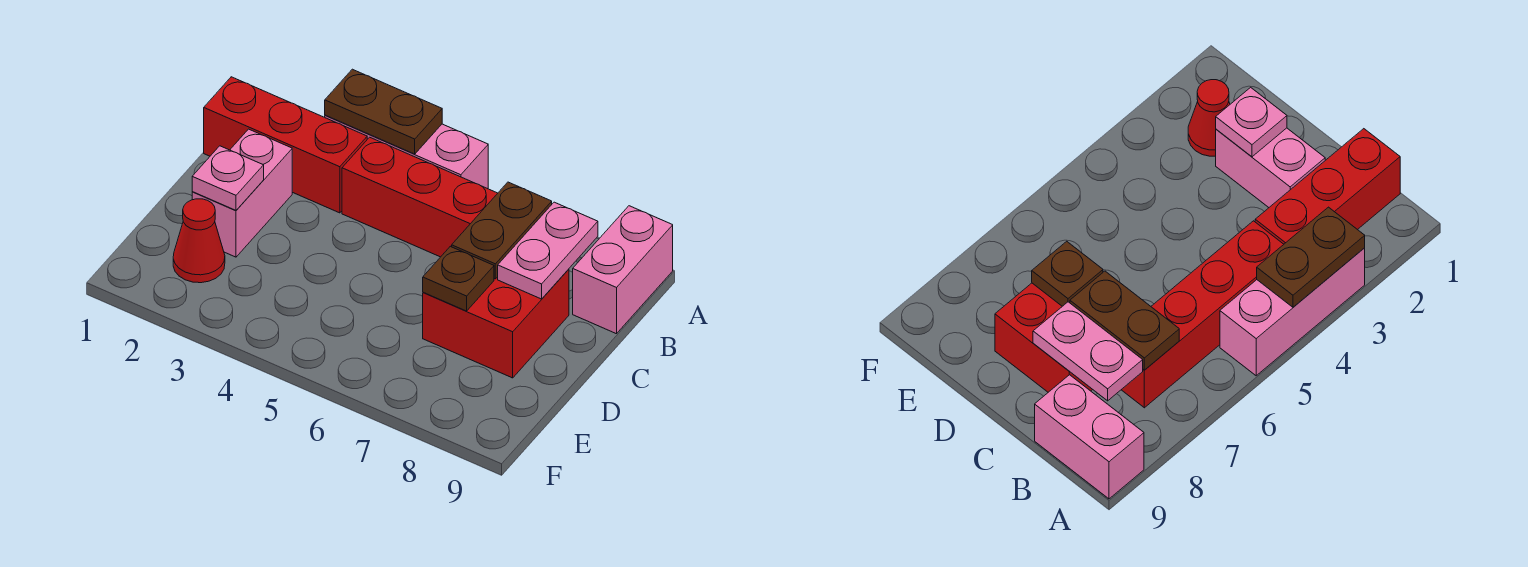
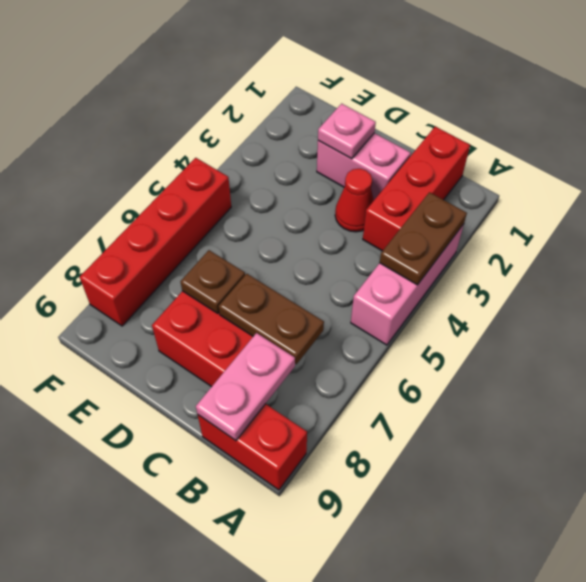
pink brick A9:B9 level 1 -> red brick A9:B9 level 1
red brick B4:B7 level 1 -> red brick F5:F8 level 1
pink plate B8:C8 level 2 -> pink plate B8:B9 level 2
red cone E2 level 1 -> red cone C3 level 1

